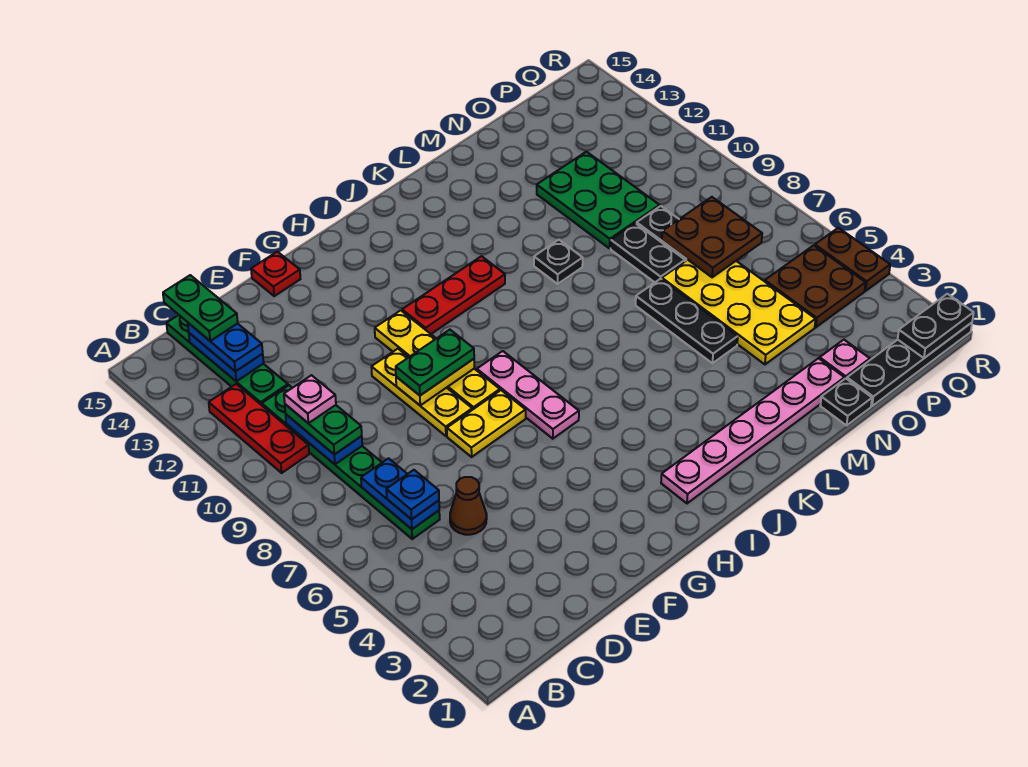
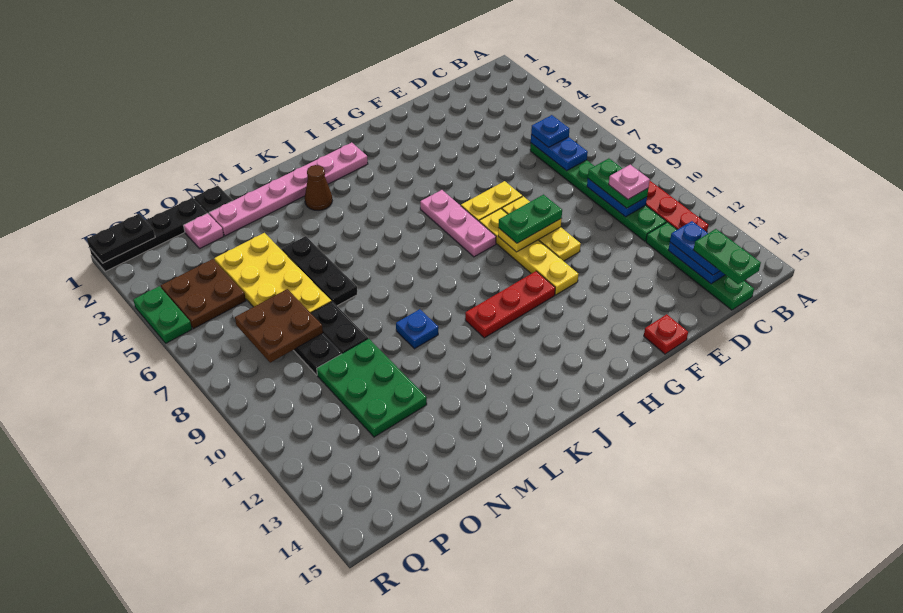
brown cone D5 level 1 -> brown cone K3 level 1
black plate L10 level 1 -> blue plate L10 level 1
brown plate R4:R5 level 1 -> green plate R4:R5 level 1

